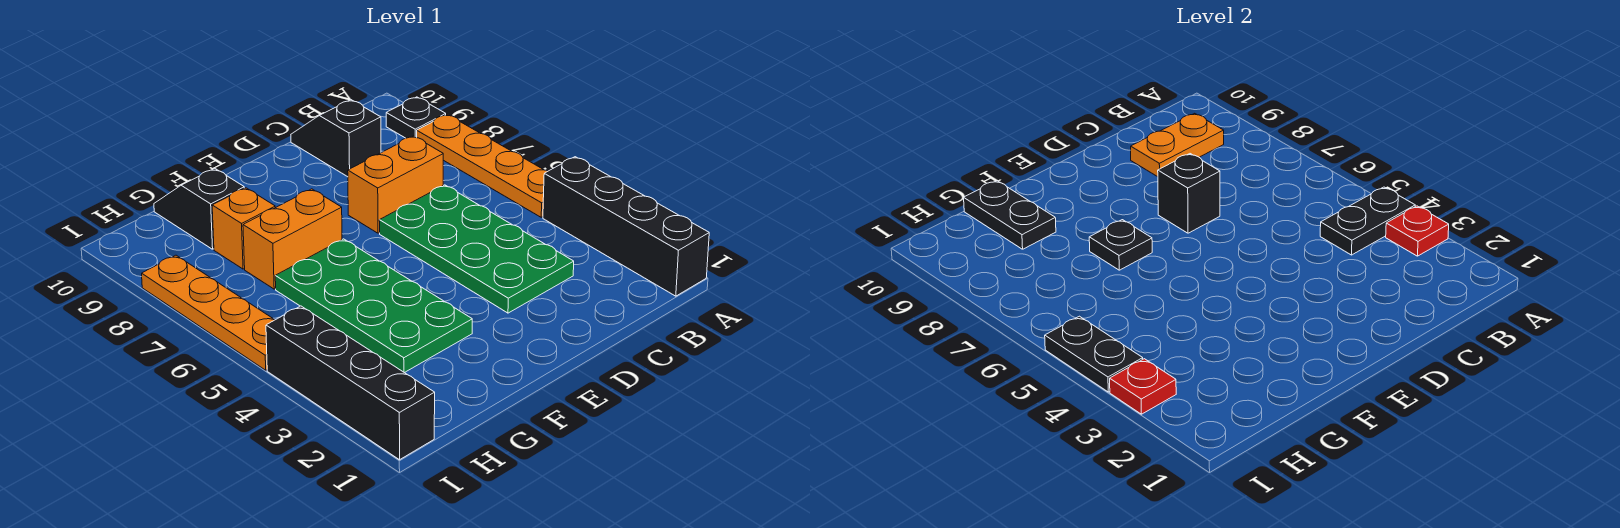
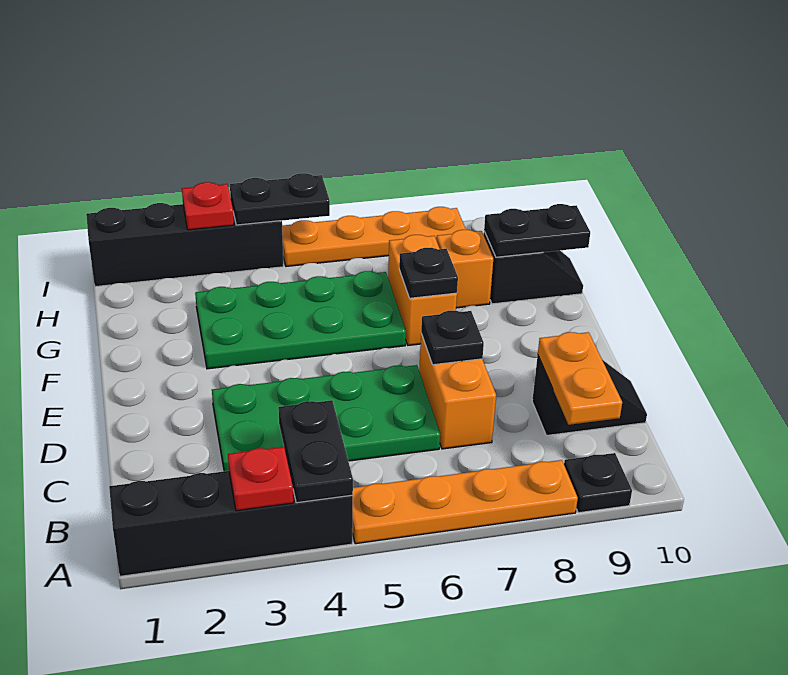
black brick D7 level 2 -> black plate D7 level 2

